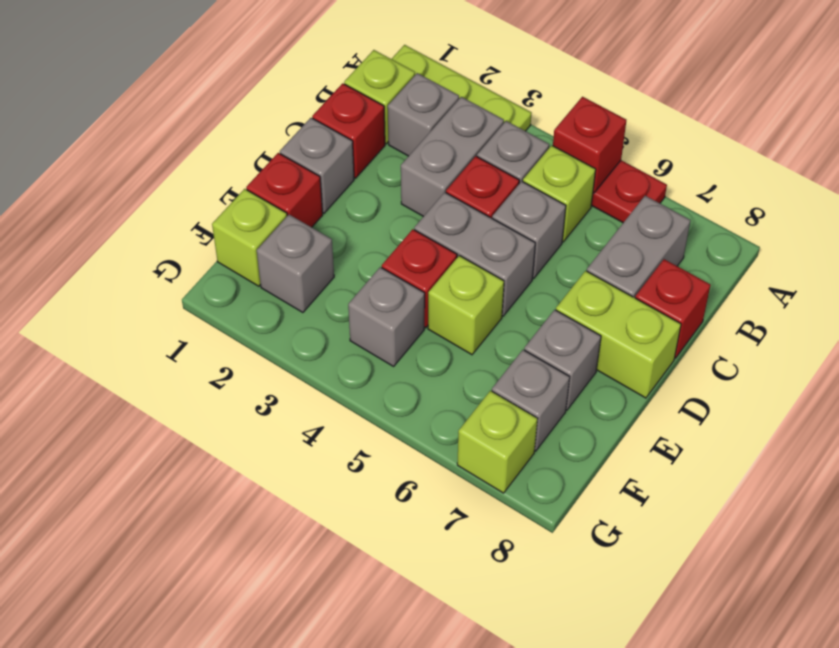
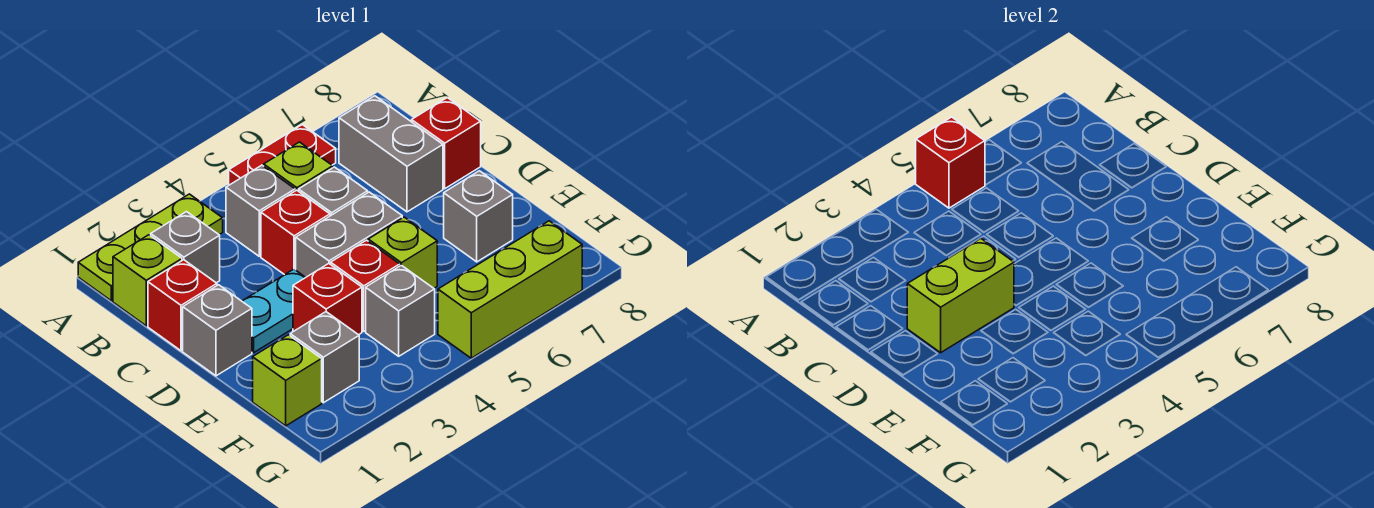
grey brick B3:C3 level 1 -> none
none -> cyan plate D2:D3 level 1
lime brick D7:D8 level 1 -> lime brick D2:D3 level 2
red brick E1 level 1 -> red brick E3 level 1
grey brick F7 level 1 -> none
lime brick G7 level 1 -> lime brick G5:G7 level 1

